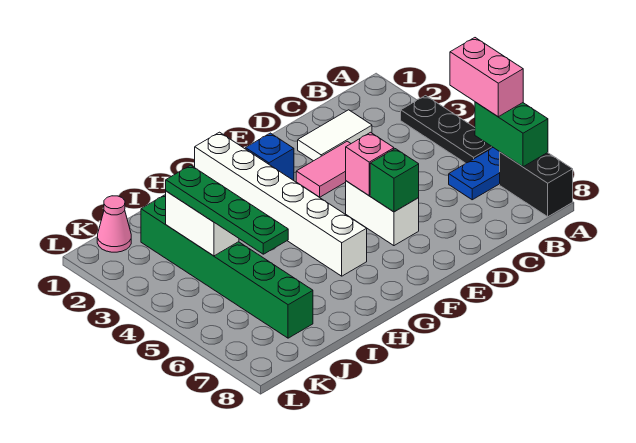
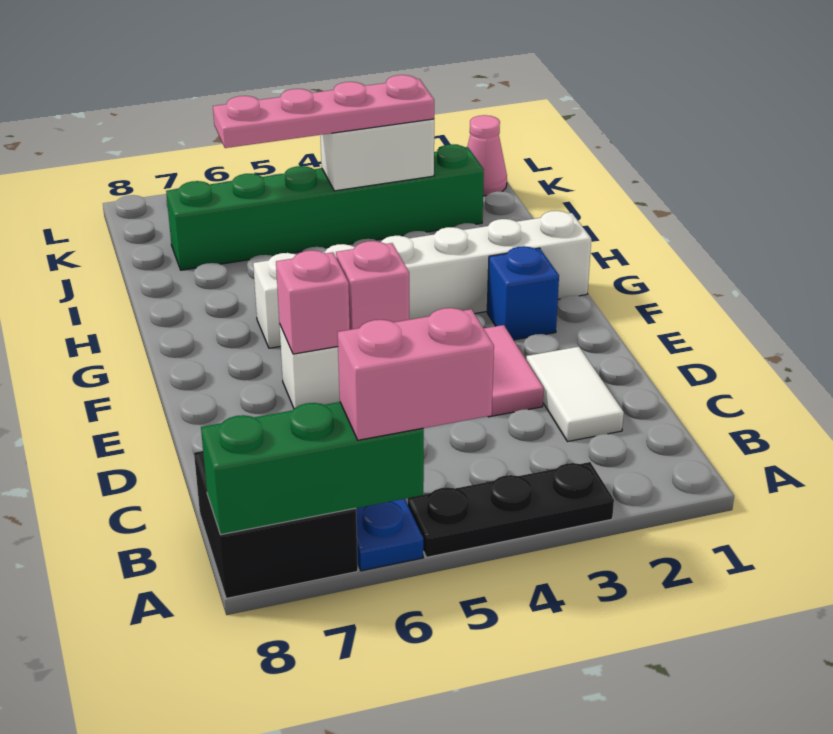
green brick A6:A7 level 2 -> green brick A6:A8 level 2
black brick A7:A8 level 1 -> black brick A7:B8 level 1
green brick E6 level 2 -> pink brick E6 level 2
green plate J3:J6 level 3 -> pink plate J3:J6 level 3

